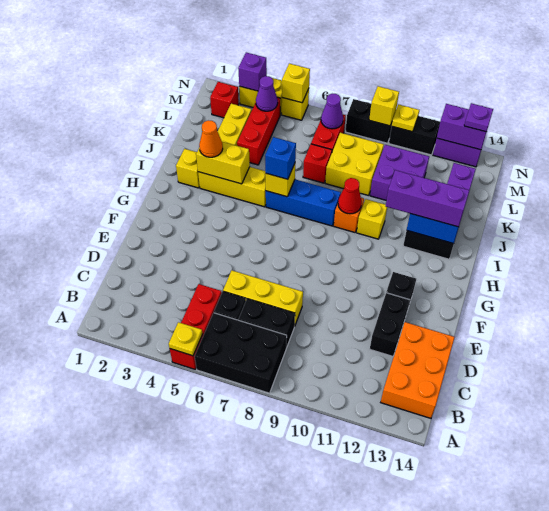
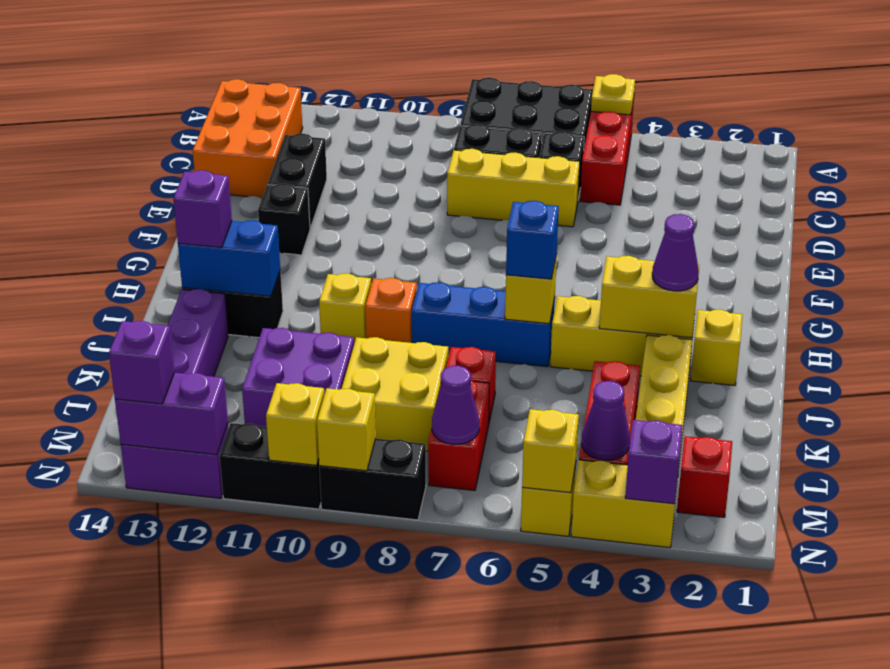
orange cone I3 level 3 -> purple cone I3 level 3
red cone I9 level 2 -> none
purple brick I11:I13 level 3 -> purple brick I13 level 3
yellow plate N10 level 2 -> yellow brick N10 level 2
purple plate N13 level 3 -> purple brick N13 level 3

